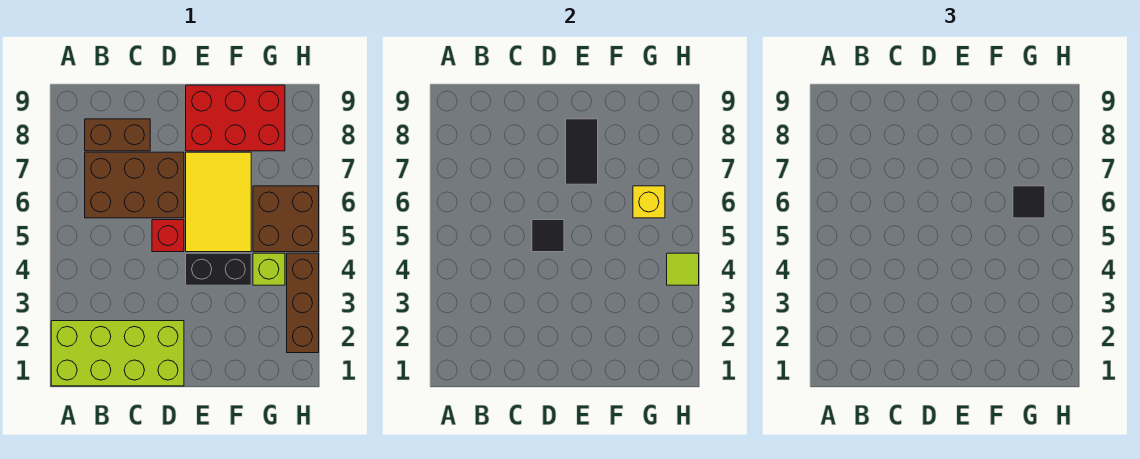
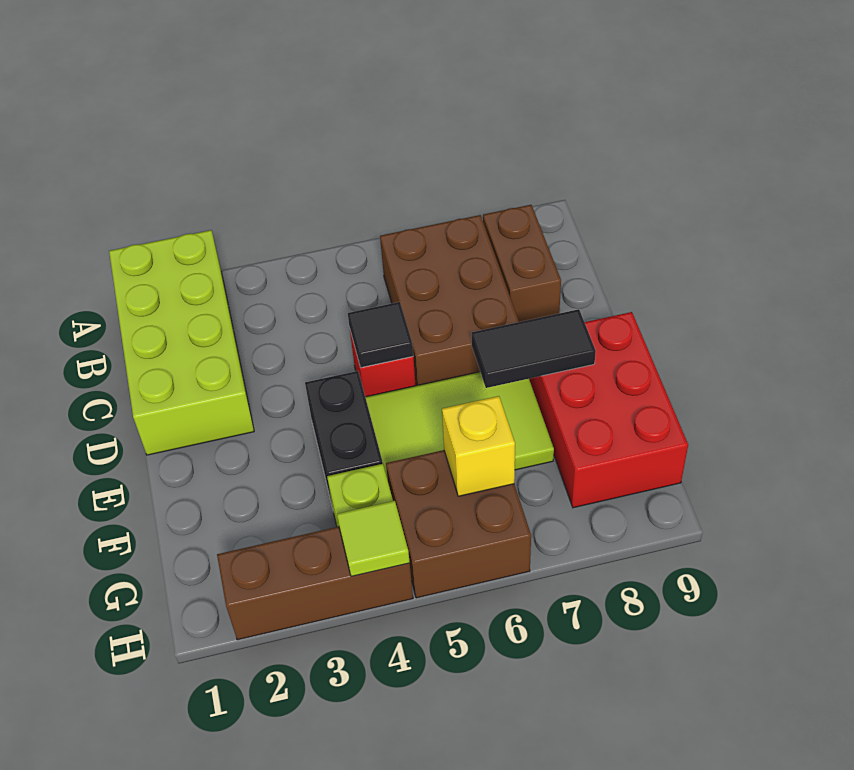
yellow tile E5:F7 level 1 -> lime tile E5:F7 level 1
black tile G6 level 3 -> none

